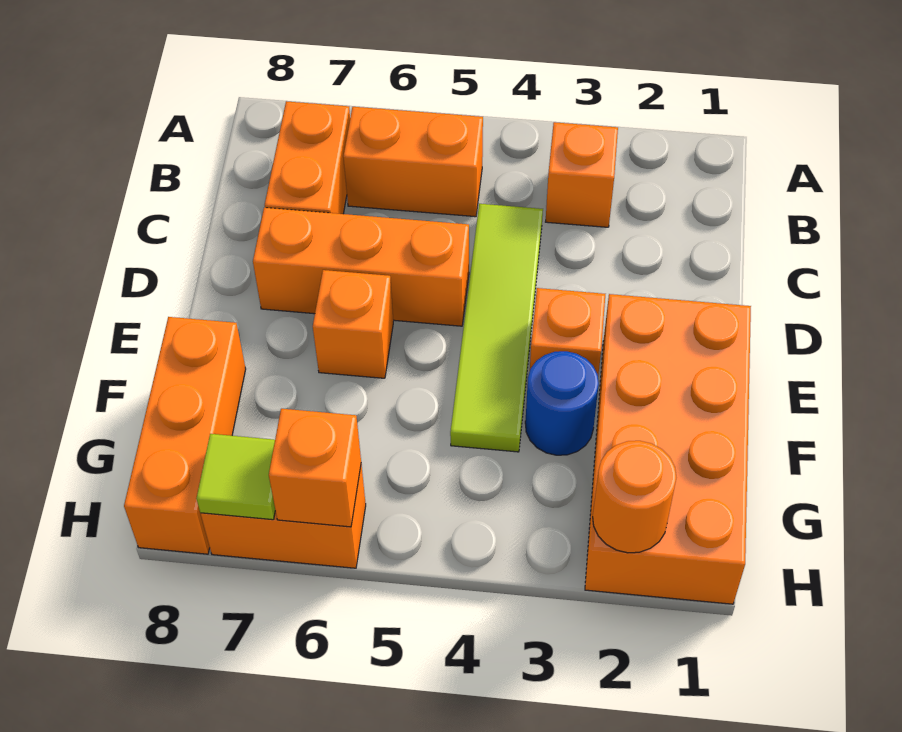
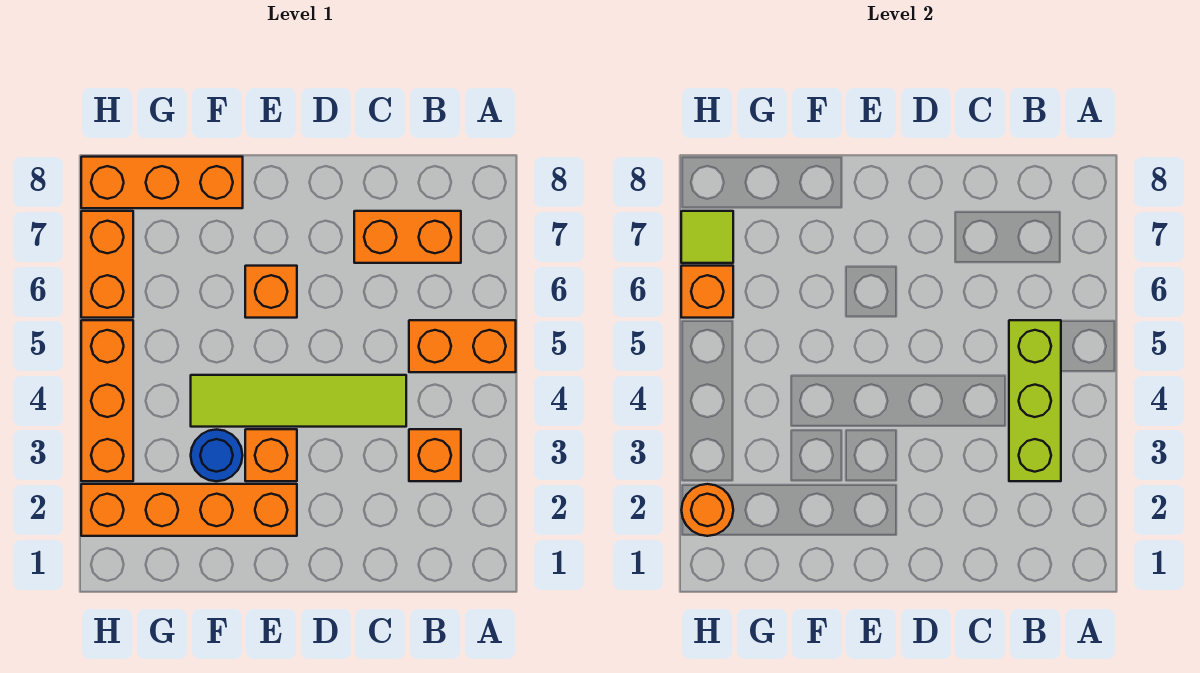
none -> lime brick B3:B5 level 2
orange brick B5:B6 level 1 -> orange brick A5:B5 level 1
orange brick D5:D7 level 1 -> orange brick H3:H5 level 1
orange brick E1:H2 level 1 -> orange brick E2:H2 level 1

